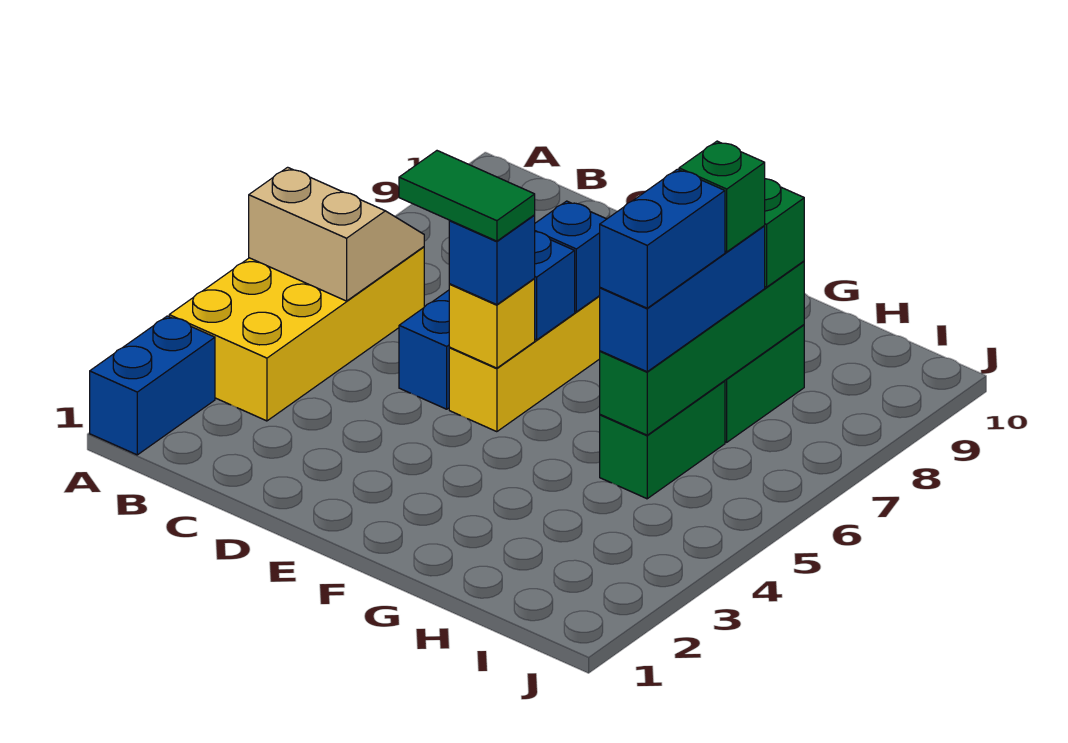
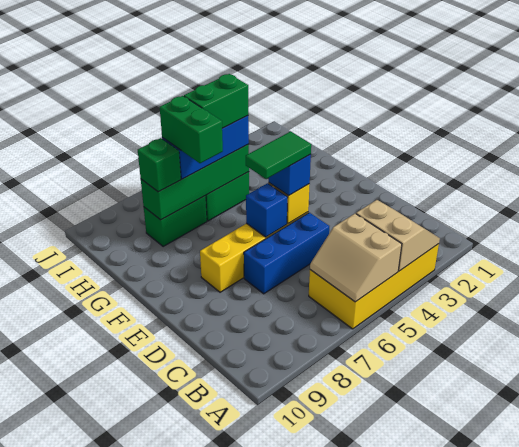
blue brick A1:A2 level 1 -> none
none -> tan slope A3:B4 level 2 top 4
green tile D5:E5 level 4 -> green tile E5:E6 level 4
blue brick E7 level 2 -> none
blue brick H5:H6 level 4 -> green brick H5:H6 level 4
green brick H7 level 4 -> green brick G7:H7 level 4

